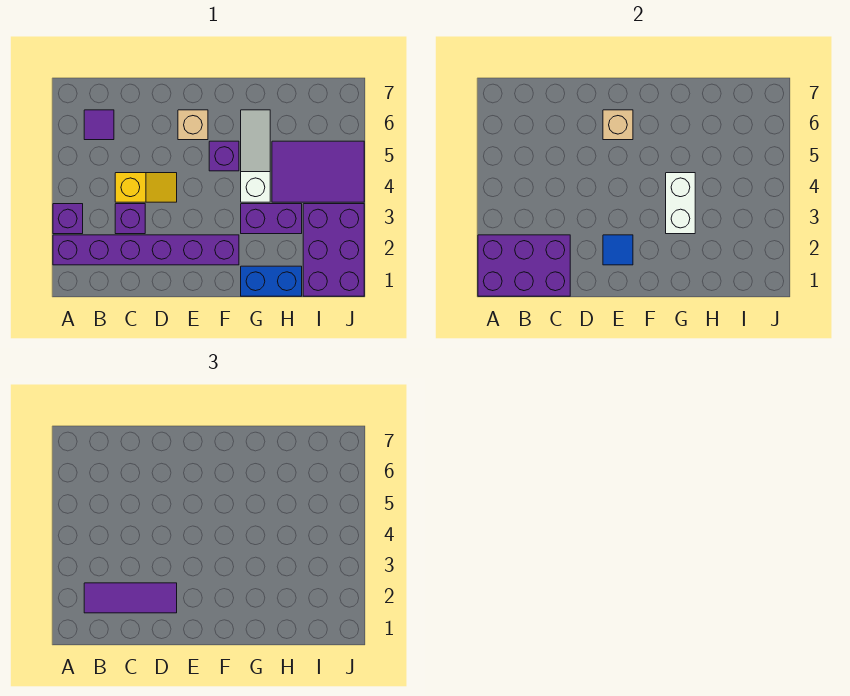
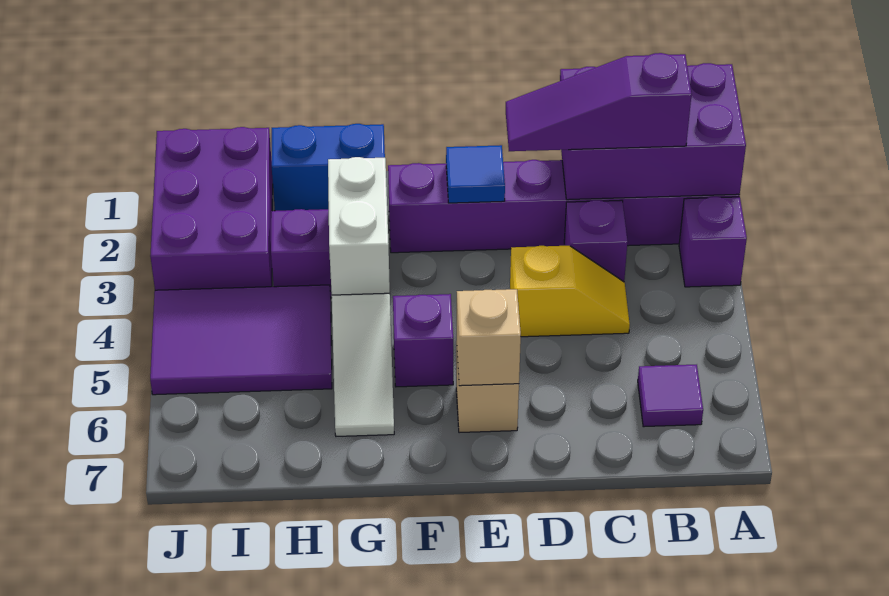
purple tile B2:D2 level 3 -> purple slope B2:D2 level 3 top B
yellow slope C4:D4 level 1 top C -> yellow slope C4:D4 level 1 top D

